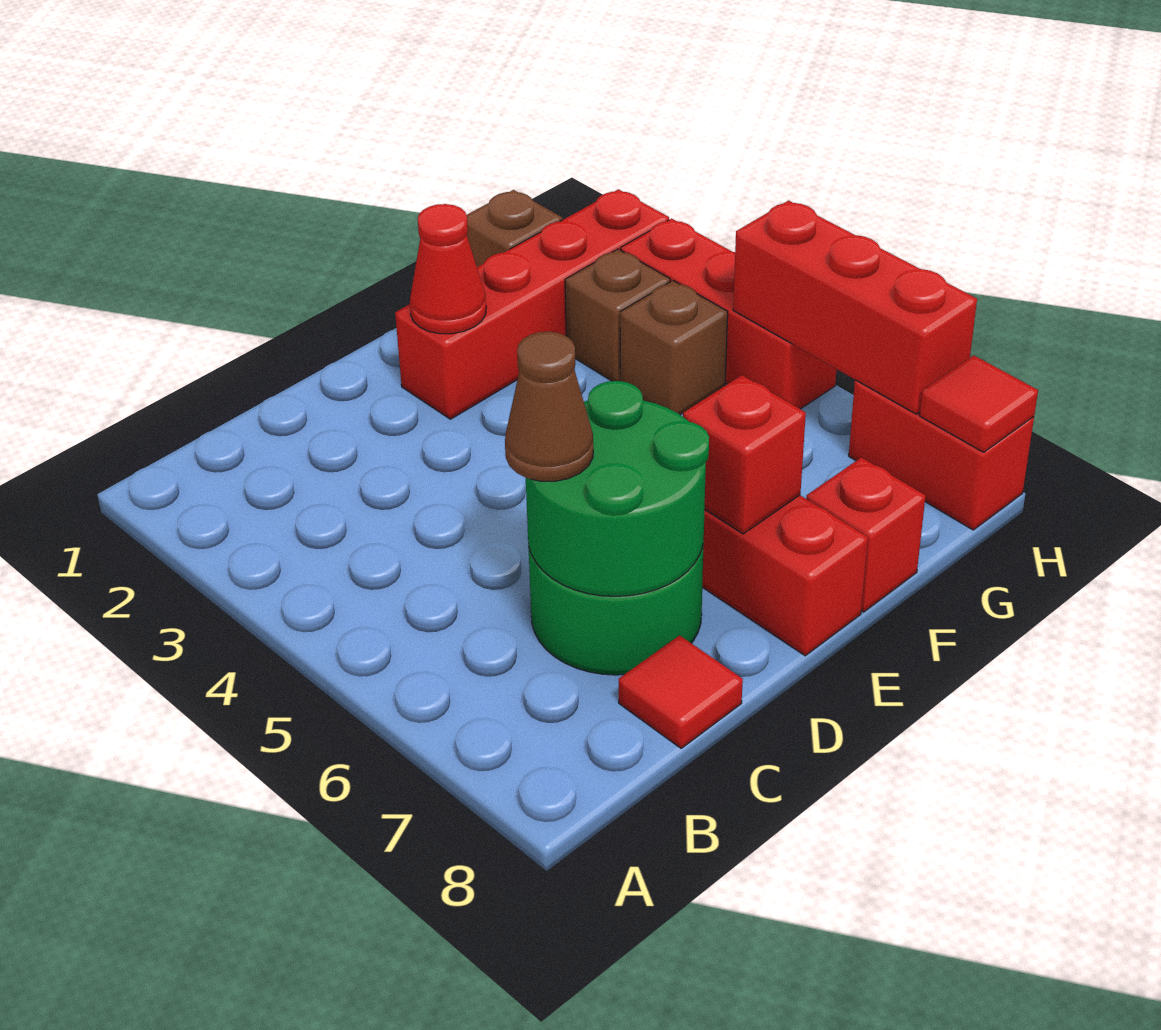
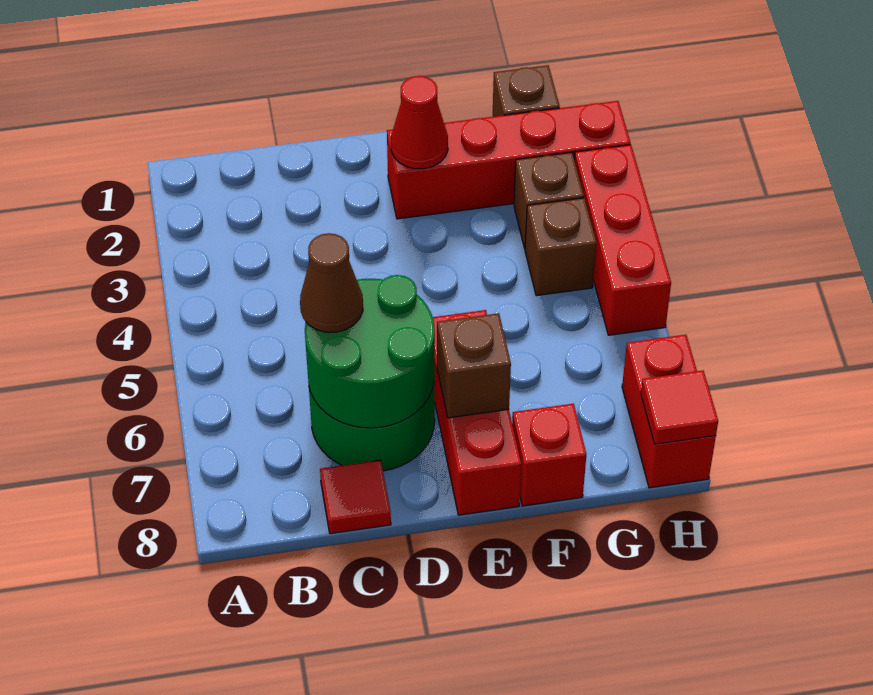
red brick E7 level 2 -> brown brick E7 level 2
red brick H5:H7 level 2 -> none

